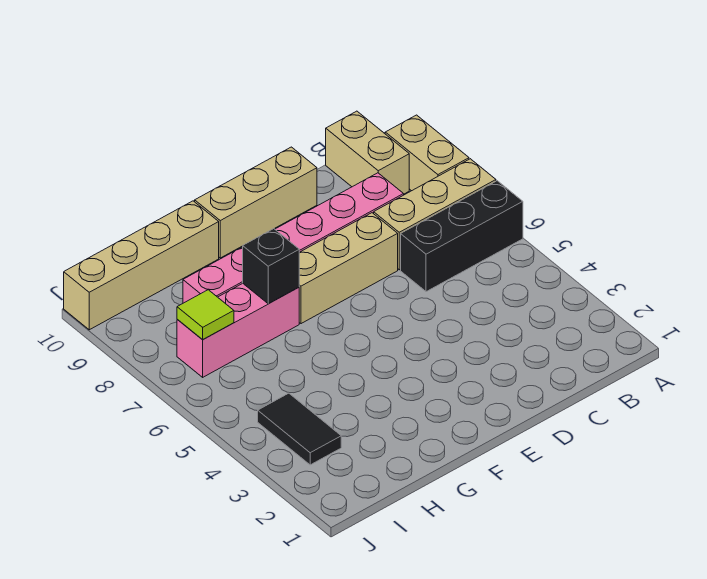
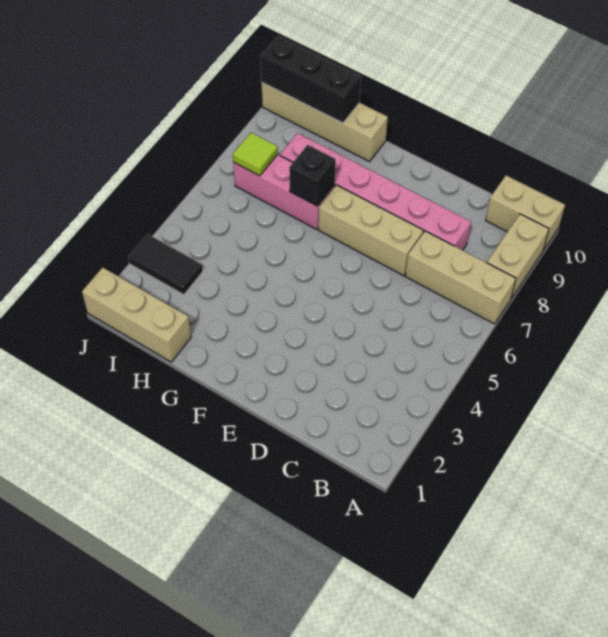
black brick A6:C6 level 1 -> black brick H10:J10 level 2
tan brick B9:B10 level 1 -> tan brick A10:B10 level 1
tan brick D10:F10 level 1 -> tan brick H1:J1 level 1
black tile I3:I4 level 1 -> black tile I3:J3 level 1

